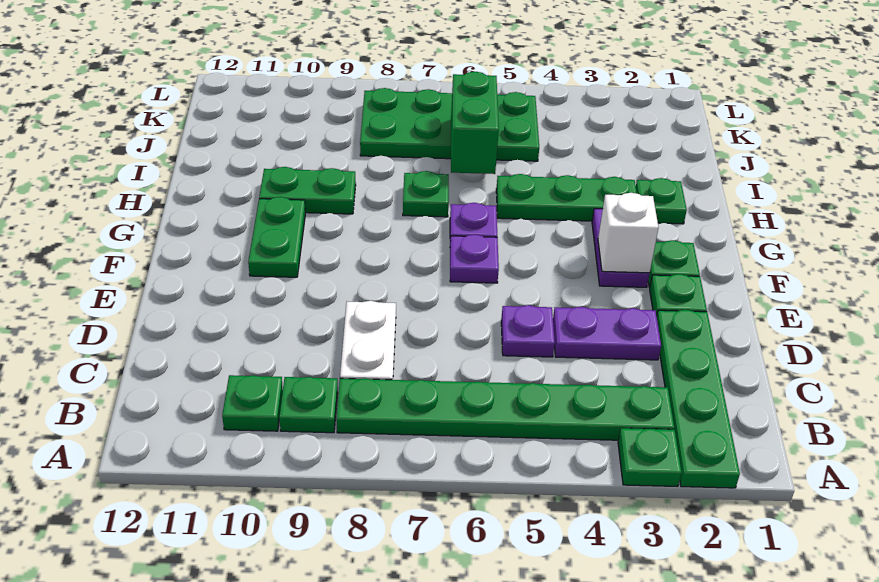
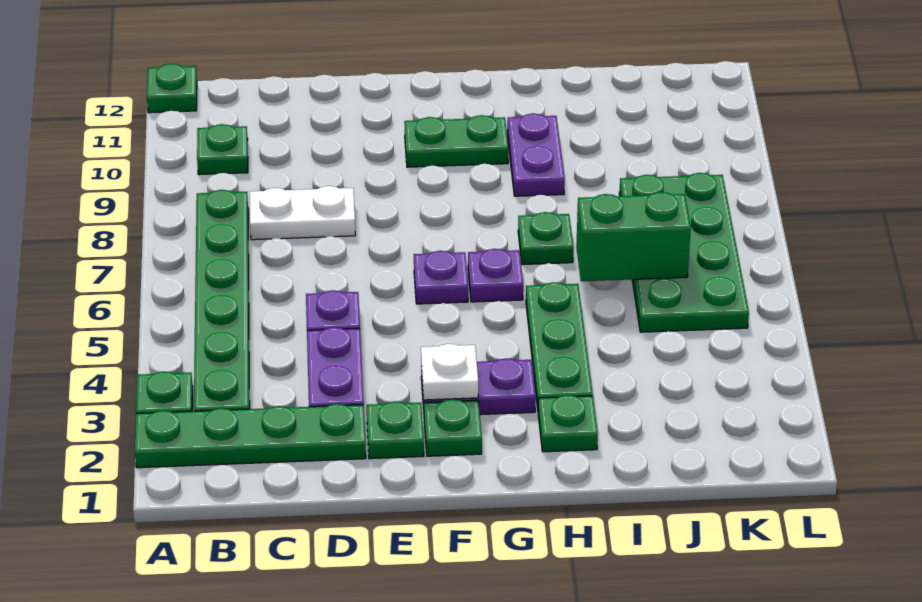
green plate B9 level 1 -> green plate A12 level 1
white brick F3 level 2 -> white plate F3 level 2
green plate H9:H10 level 1 -> purple plate H9:H10 level 1

